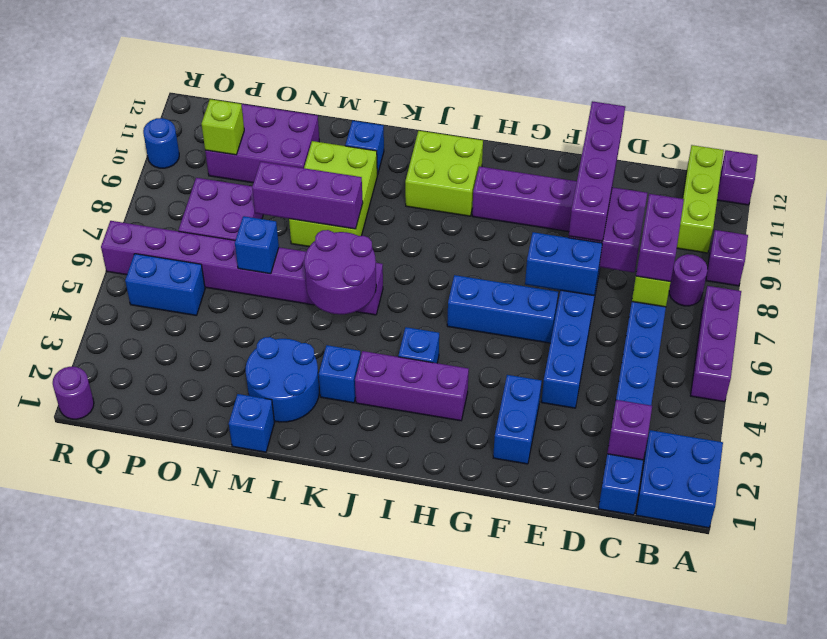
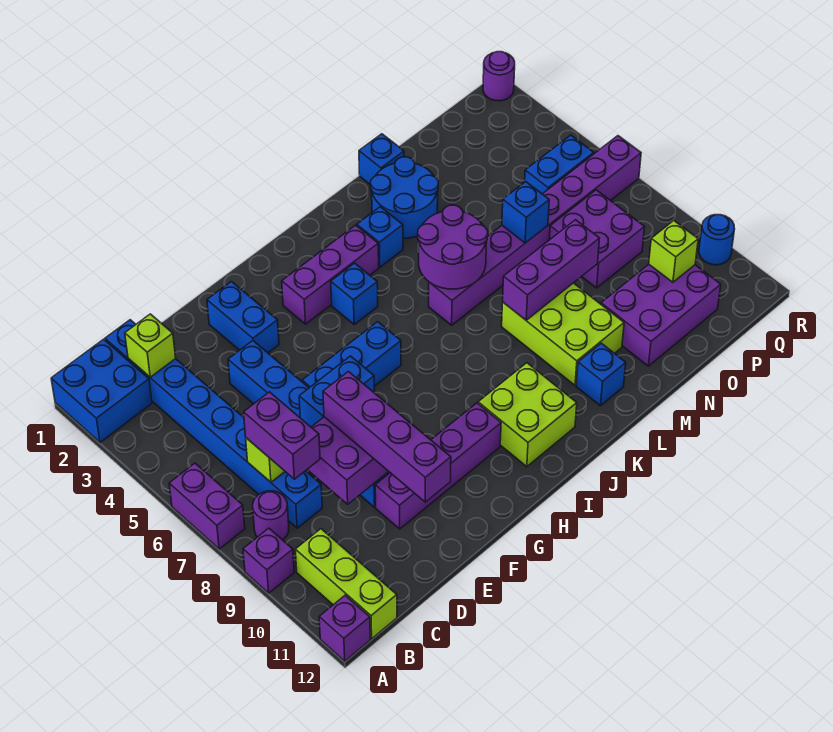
purple brick A5:A7 level 1 -> purple brick A6:A7 level 1
purple brick C2 level 2 -> lime brick C2 level 2

